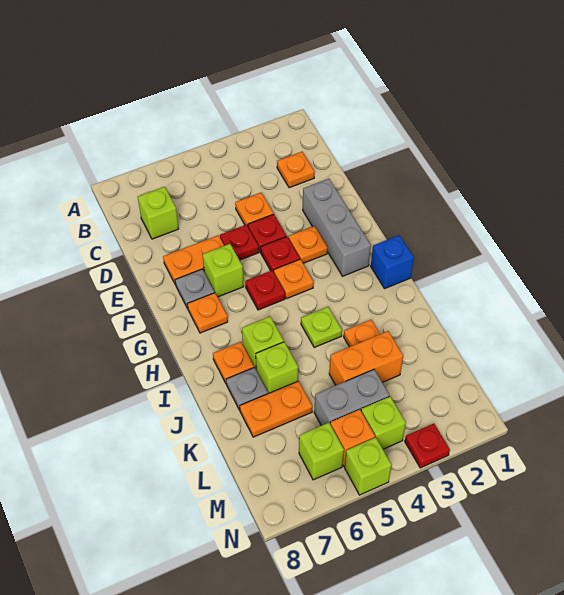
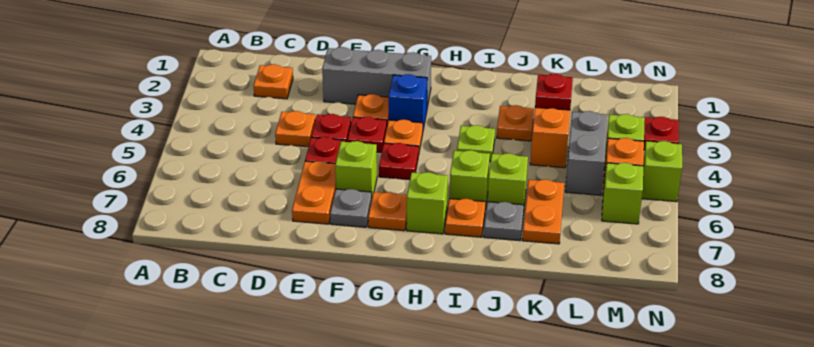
lime brick C7 level 1 -> lime brick H7 level 1
blue brick H1 level 1 -> blue brick G3 level 1
none -> red plate K3 level 2

